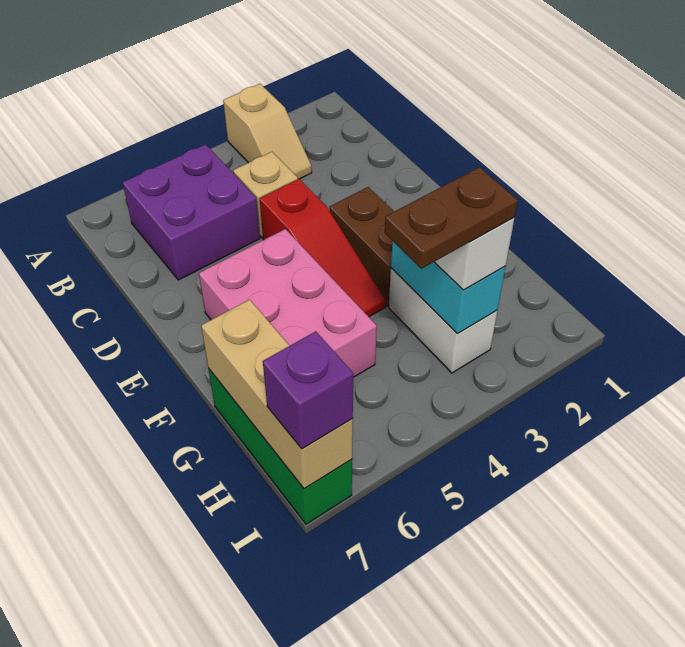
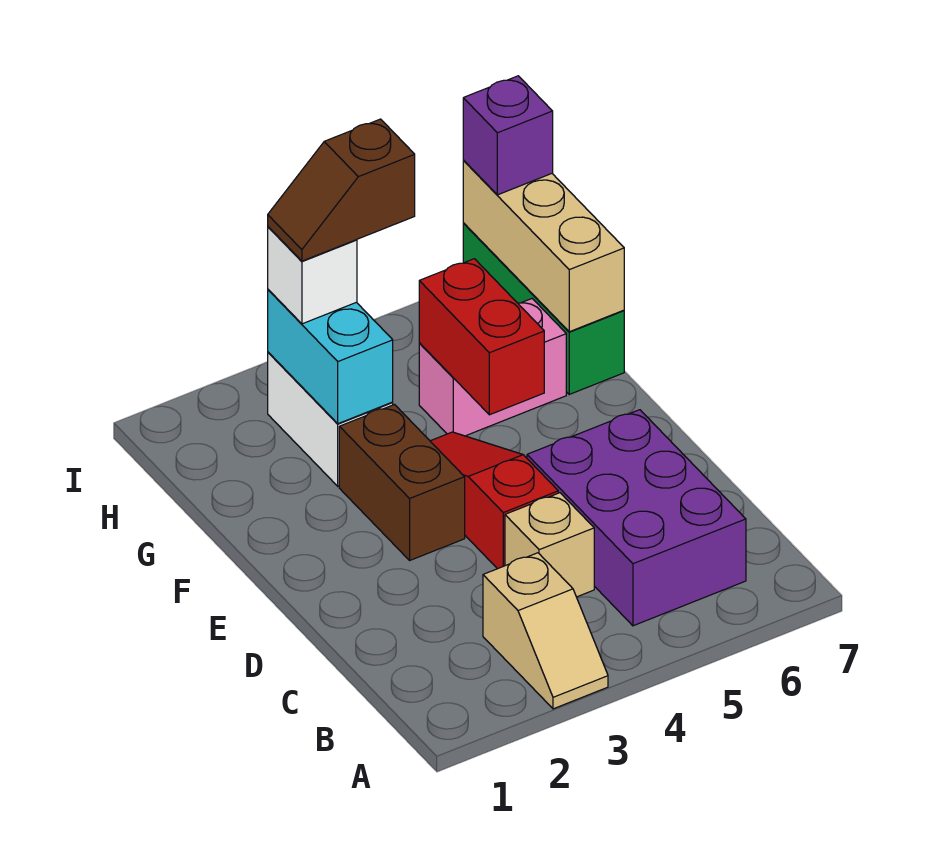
tan slope A3:B3 level 1 top A -> tan slope A3:B3 level 1 top B
purple brick B5:C6 level 1 -> purple brick B5:D6 level 1
pink brick E5:G6 level 1 -> pink brick G5:G6 level 1
none -> red brick F5:G5 level 2
brown plate H3:H4 level 4 -> brown slope H3:H4 level 4 top 4

